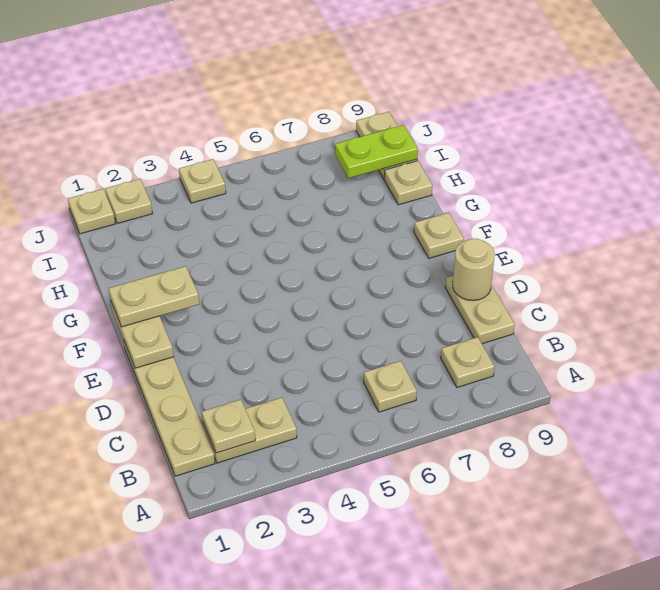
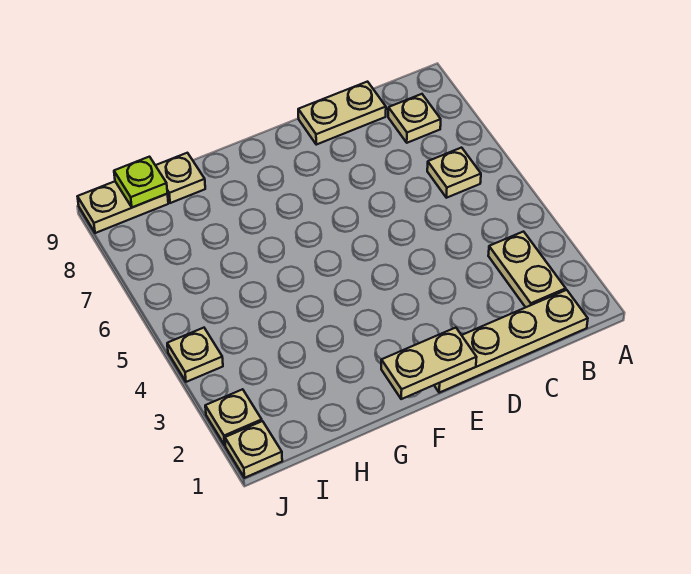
tan plate B2 level 2 -> none
tan round brick D9 level 2 -> none
tan plate F1:F2 level 3 -> none
tan plate F9 level 1 -> none
lime plate I8:I9 level 2 -> lime plate I9 level 2

